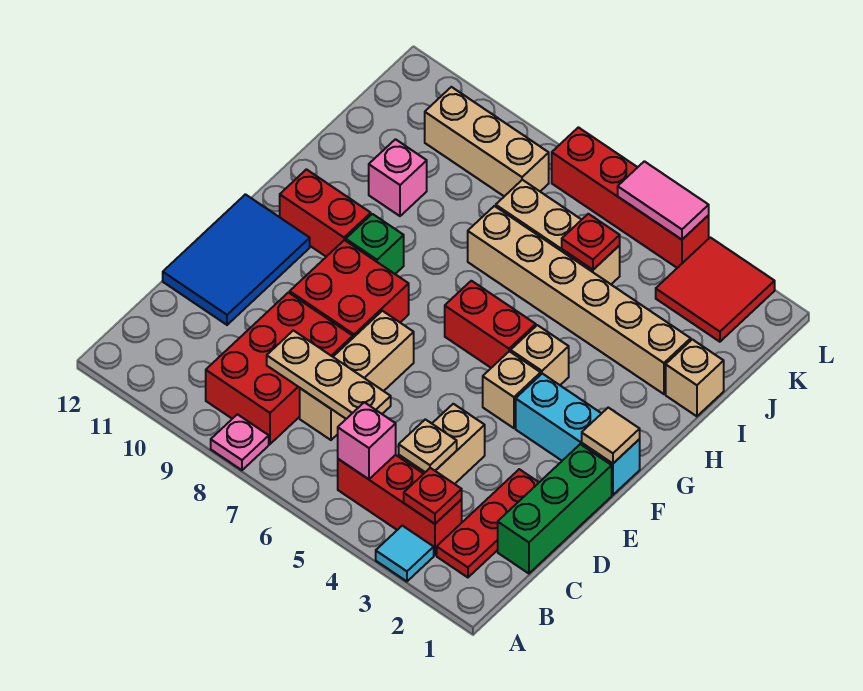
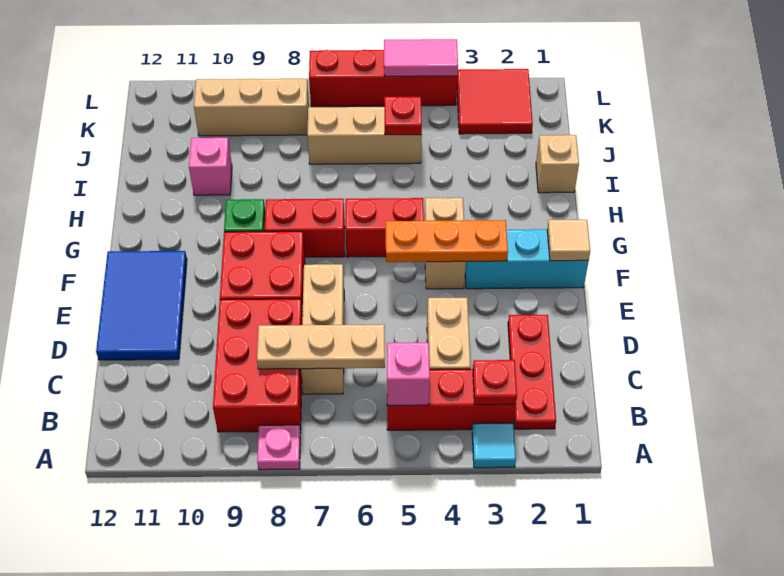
green brick C1:E1 level 1 -> none
tan plate C4 level 2 -> none
none -> orange plate F3:F5 level 2
red brick G10:G11 level 1 -> red brick G7:G8 level 1
tan brick I2:I7 level 1 -> none

